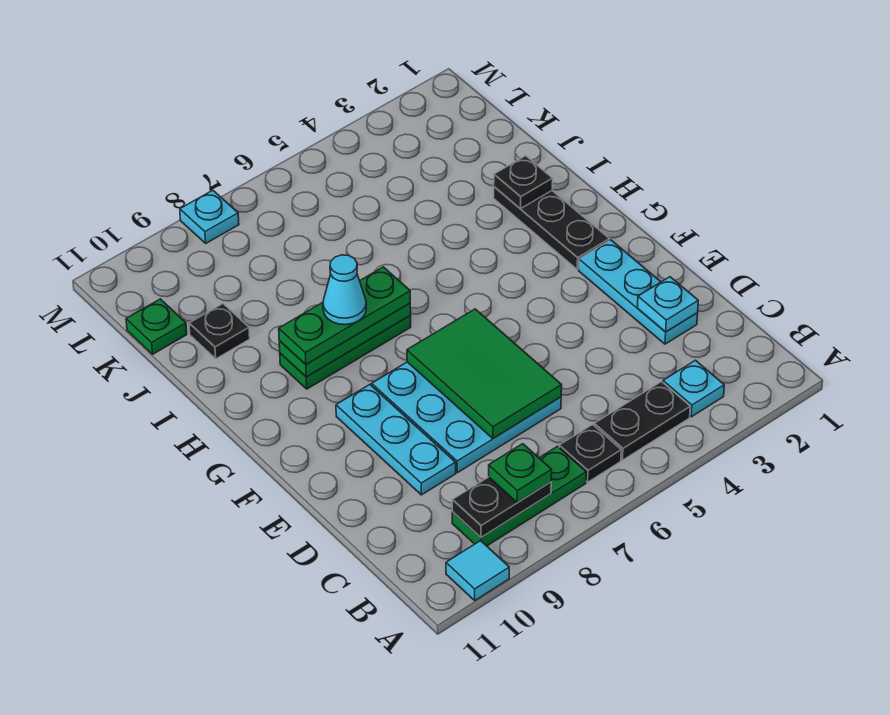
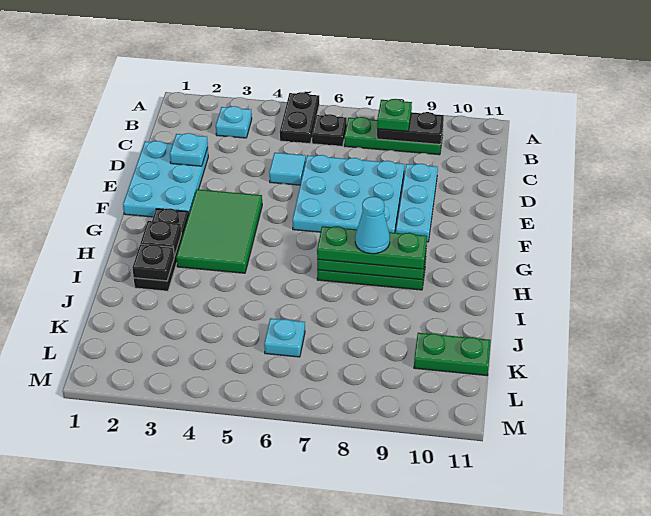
cyan tile A10 level 1 -> cyan tile D5 level 1
black plate B4:B5 level 1 -> black plate A5:B5 level 1
cyan plate D2:F2 level 1 -> cyan plate D1:F2 level 1
green tile D6:F7 level 2 -> green tile F3:H4 level 1
black plate J10 level 1 -> black plate H2 level 2
green plate K11 level 1 -> green plate K10:K11 level 1
cyan plate M8 level 1 -> cyan plate K6 level 1

